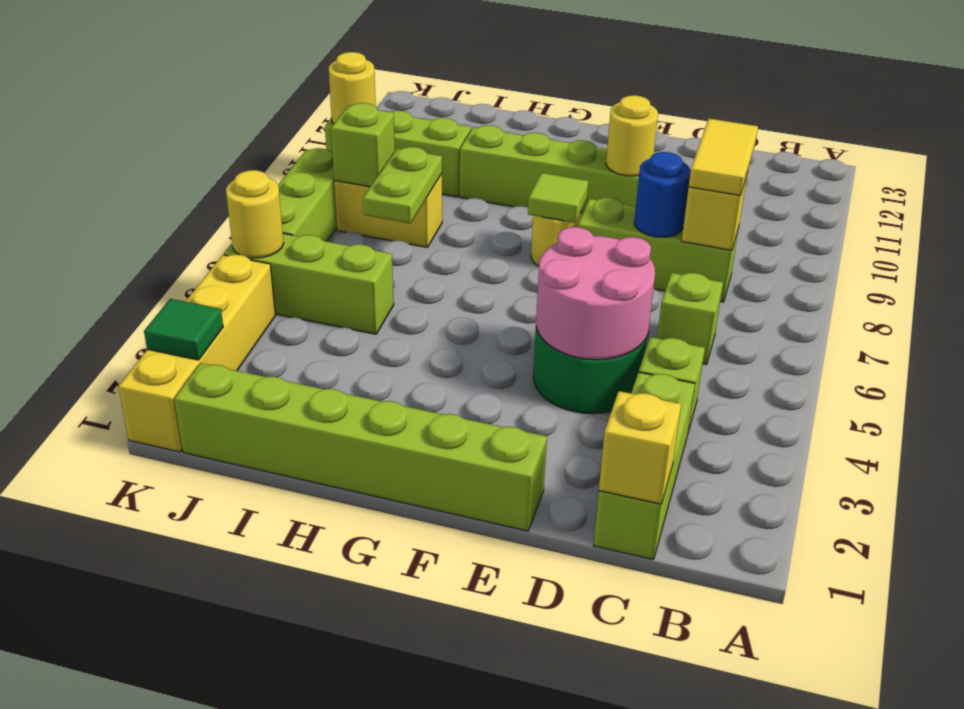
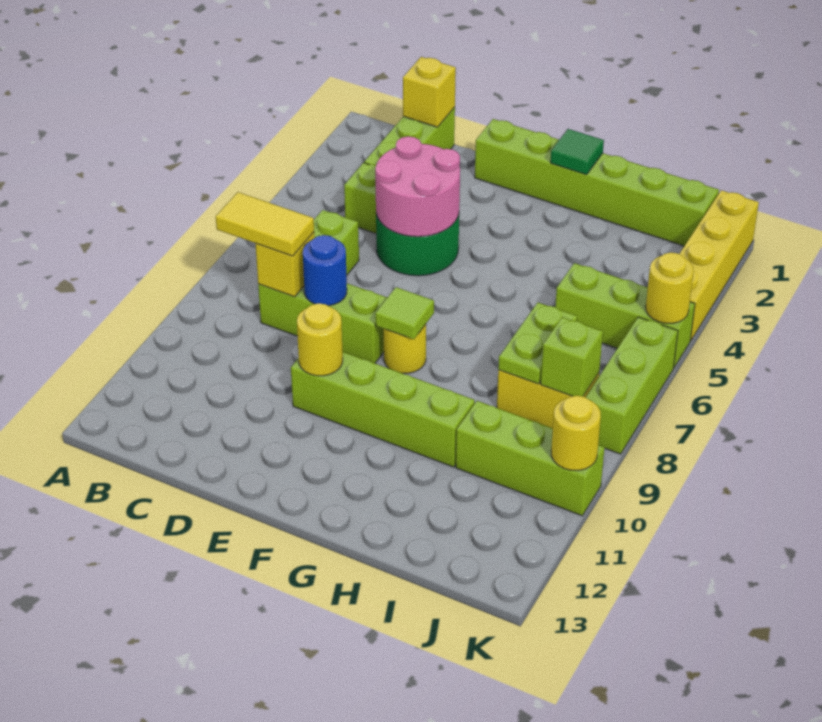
yellow tile C8:C9 level 3 -> yellow tile B8:C8 level 3
green tile K2 level 2 -> green tile G1 level 2

